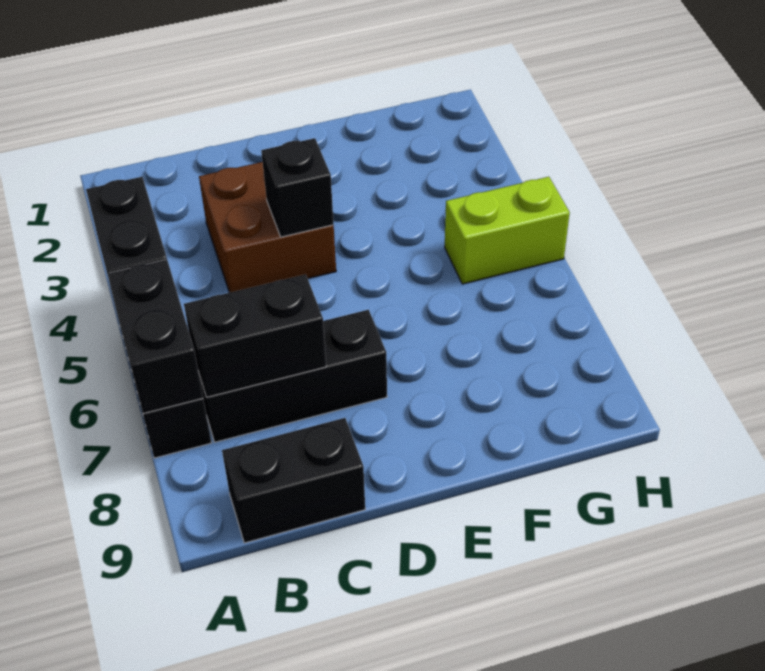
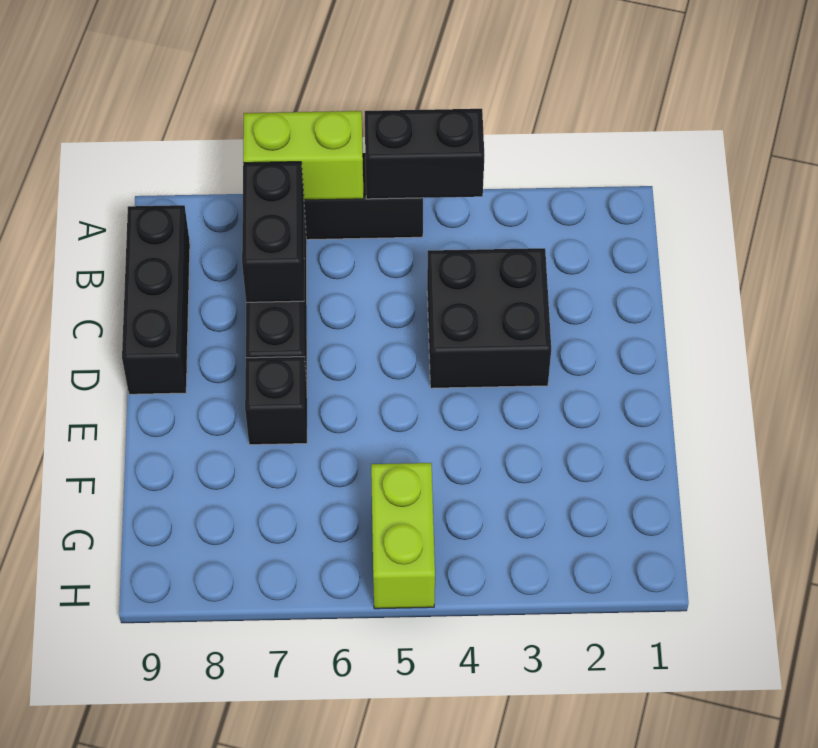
black brick A6:A7 level 2 -> lime brick A6:A7 level 2
black brick B9:C9 level 1 -> black brick B9:D9 level 1
brown brick C3:D4 level 1 -> black brick C3:D4 level 1
black brick D4 level 2 -> black brick E7 level 1

